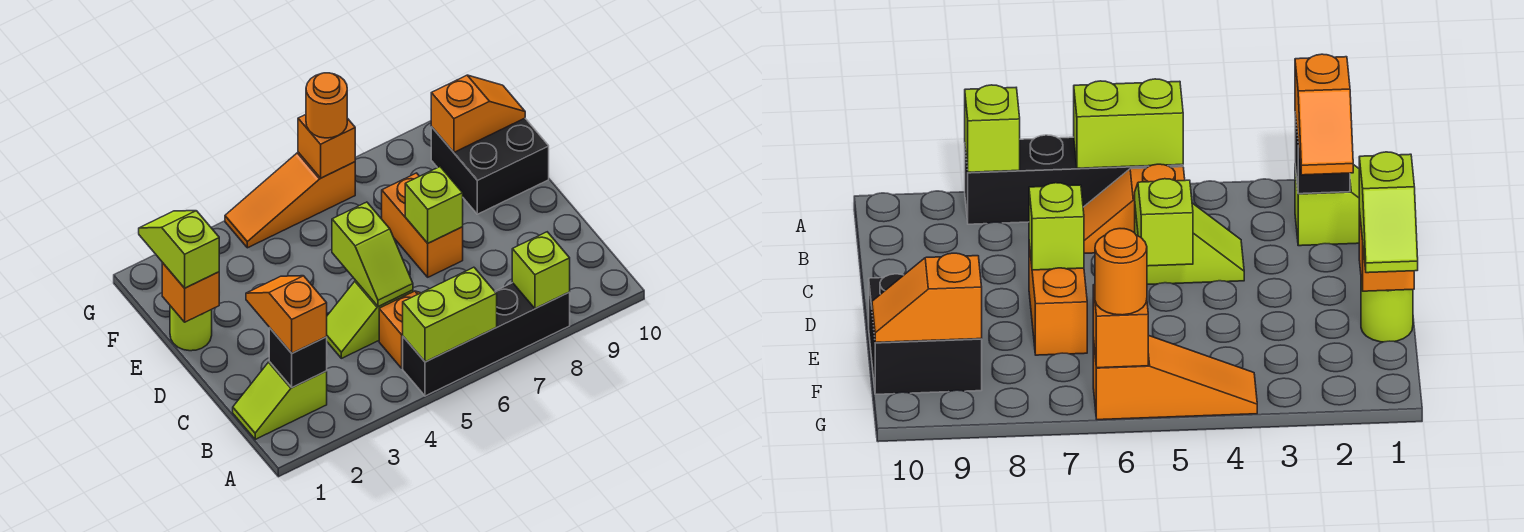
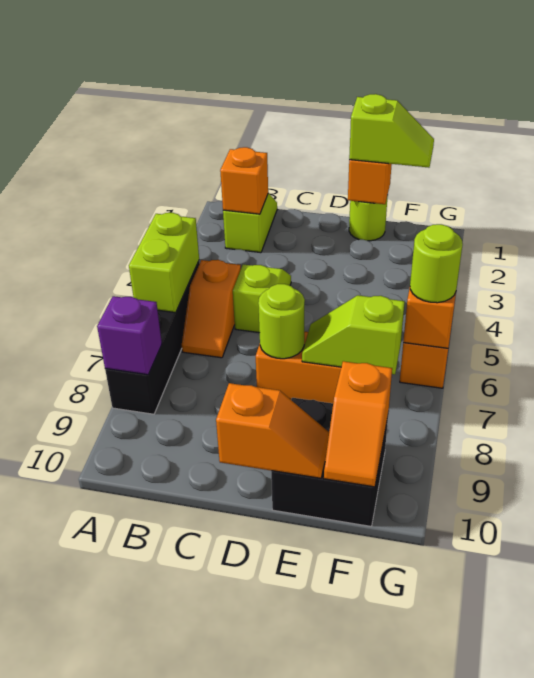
lime brick A8 level 2 -> purple brick A8 level 2
black brick B2 level 2 -> orange brick B2 level 2
orange slope B2:C2 level 3 top B -> orange slope D10:E10 level 2 top D
lime slope C5:D5 level 2 top D -> lime slope E7:F7 level 2 top F
lime brick D7 level 2 -> lime round brick D7 level 2
orange round brick G6 level 3 -> lime round brick G6 level 3

